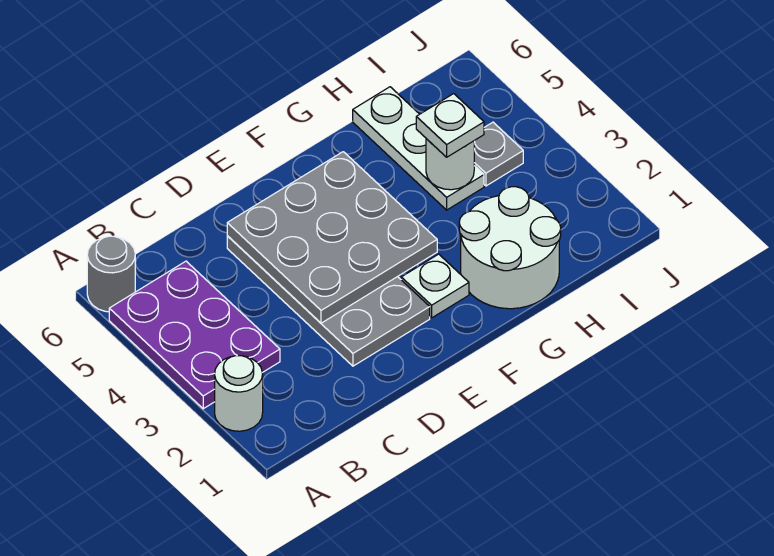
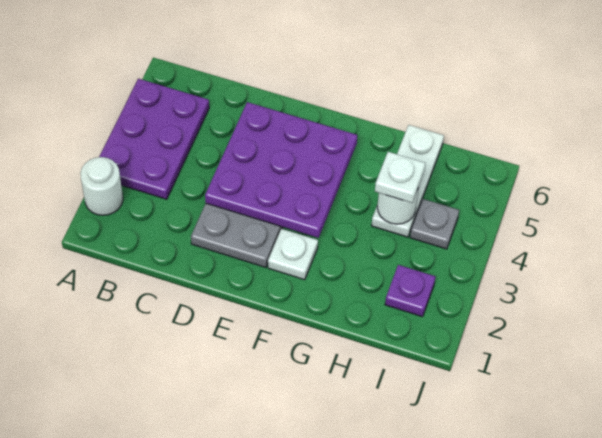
grey round brick A6 level 1 -> none
grey plate D3:F5 level 2 -> purple plate D3:F5 level 2
white round brick G1:H2 level 1 -> none
none -> purple plate I2 level 1

